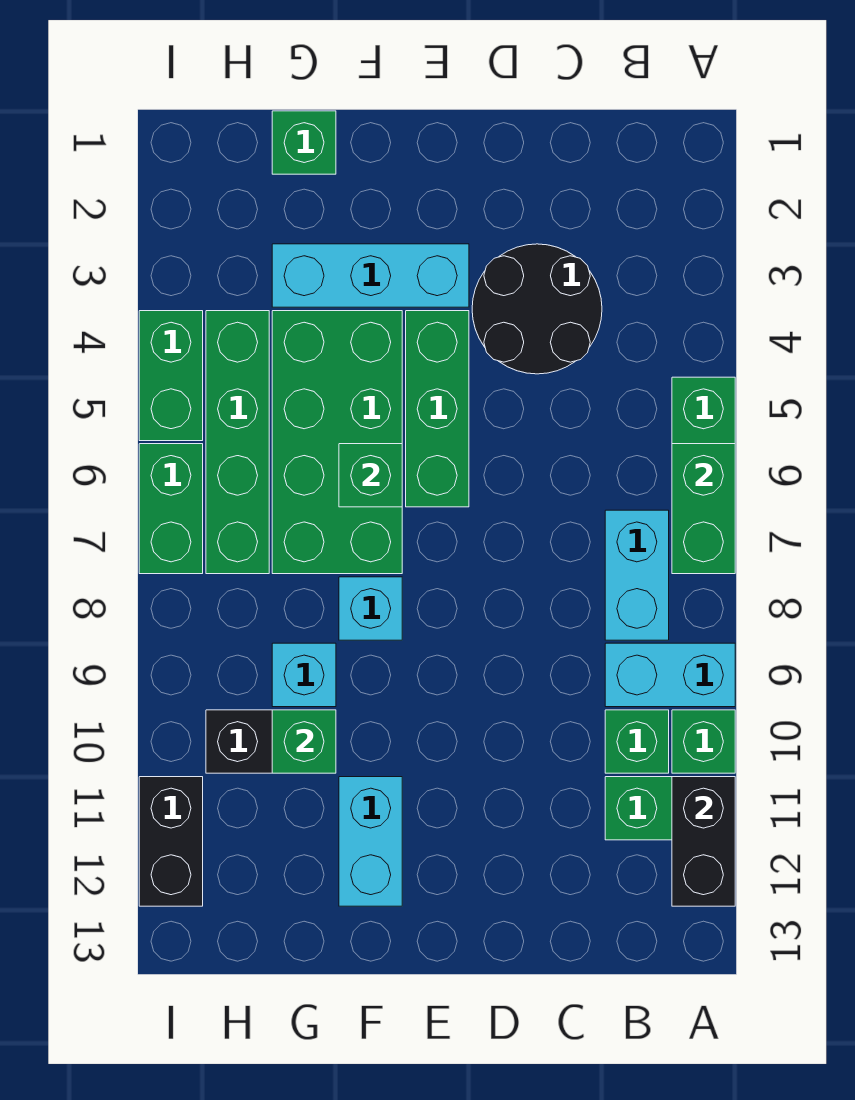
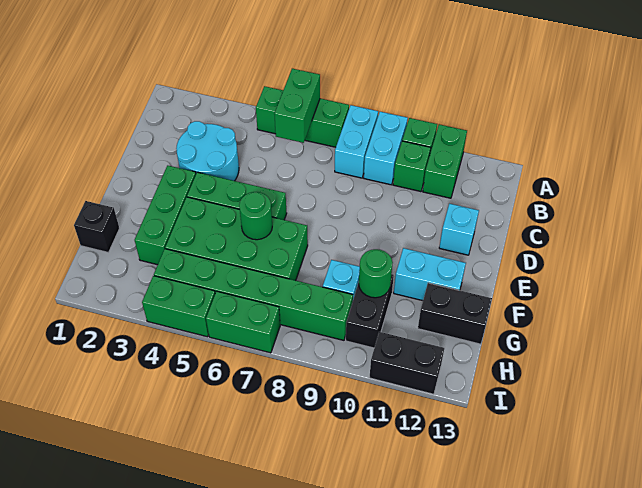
green brick A6:A7 level 2 -> green brick A6:B6 level 2
black brick A11:A12 level 2 -> black brick G12:G13 level 1
cyan brick B7:B8 level 1 -> cyan brick A8:B8 level 1
black round brick C3:D4 level 1 -> cyan round brick C3:D4 level 1
cyan brick E3:G3 level 1 -> green brick E3:G3 level 1
green brick F6 level 2 -> green round brick F6 level 2
cyan brick F8 level 1 -> cyan brick D12 level 1
green brick G1 level 1 -> black brick G1 level 1
green brick G10 level 2 -> green round brick G10 level 2
green brick H4:H7 level 1 -> green brick H4:H9 level 1

